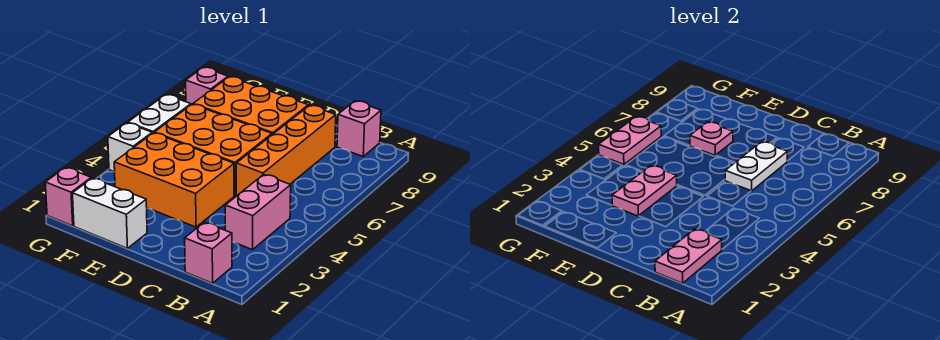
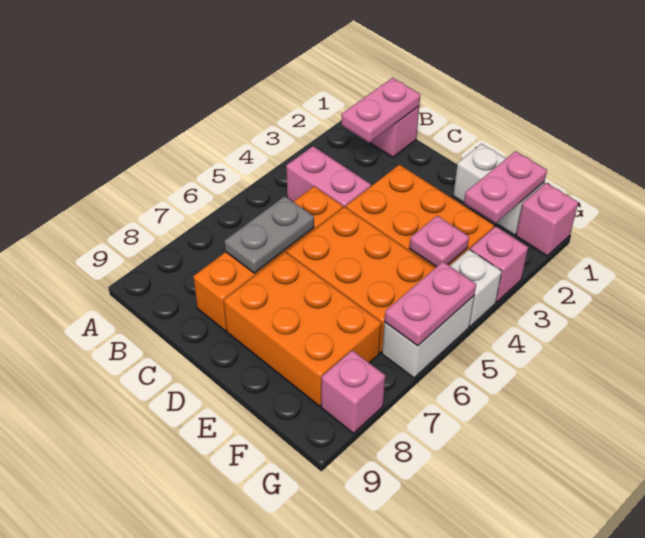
pink brick B3:B4 level 1 -> pink brick B4:C4 level 1
pink brick B9 level 1 -> pink brick G3 level 1
white plate C6:C7 level 2 -> grey plate C6:C7 level 2
pink plate E3:E4 level 2 -> pink plate F1:F2 level 2
pink plate E7 level 2 -> pink plate F4 level 2

